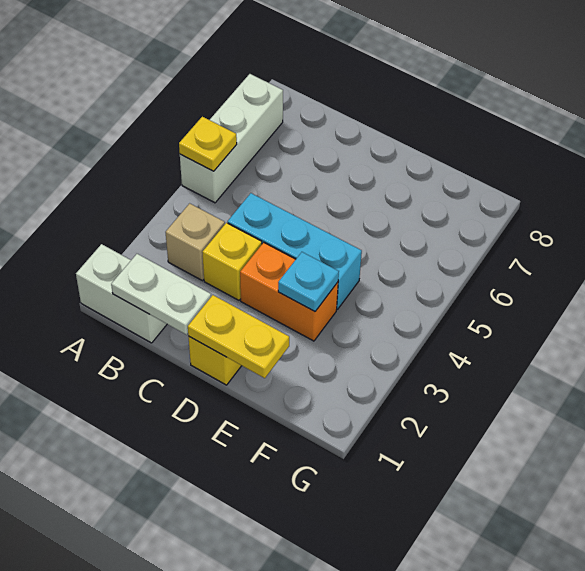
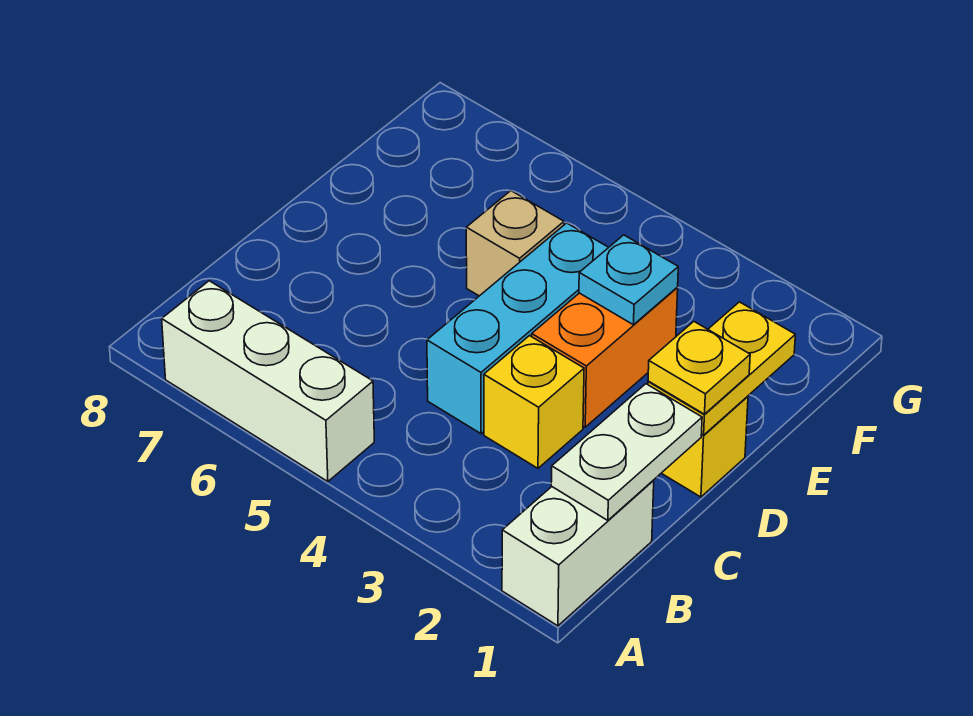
yellow plate A5 level 2 -> yellow plate D1 level 3
tan brick B3 level 1 -> tan brick E5 level 1

